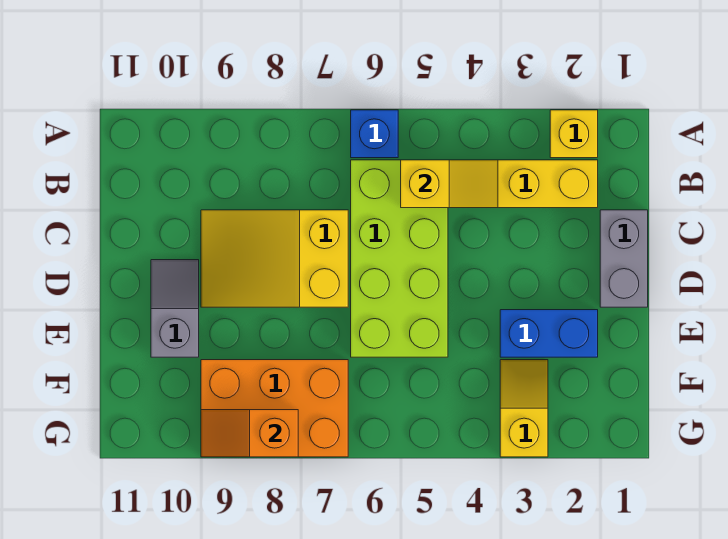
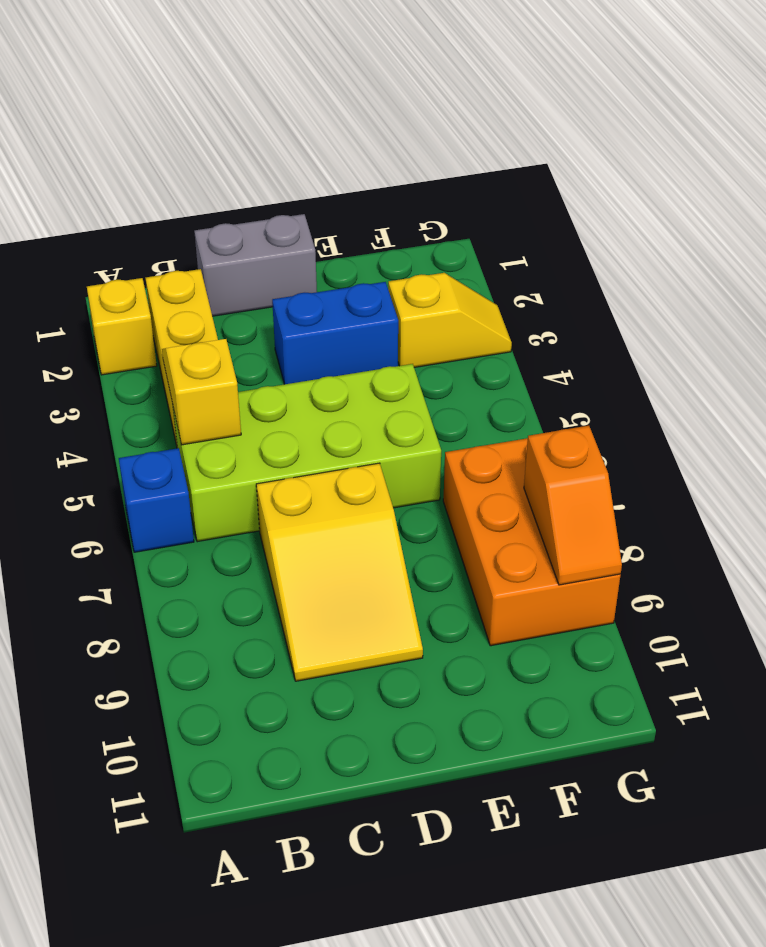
grey slope D10:E10 level 1 top E -> none
blue brick E2:E3 level 1 -> blue brick D3:E3 level 1
yellow slope F3:G3 level 1 top G -> yellow slope F3:G3 level 1 top F

